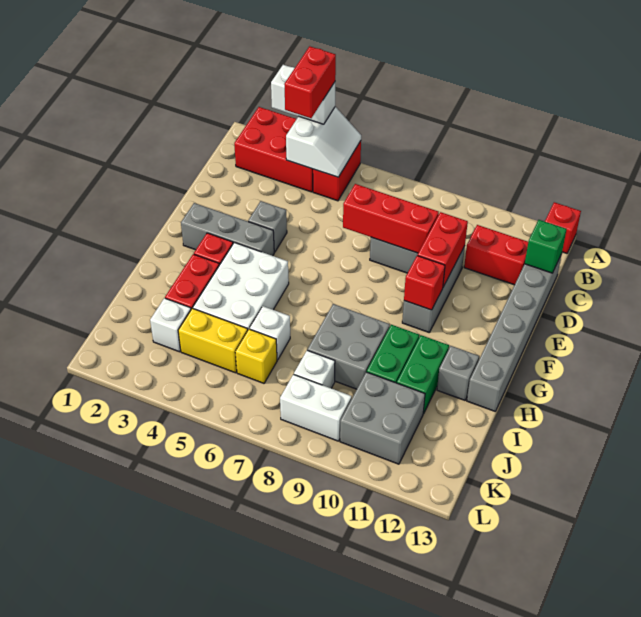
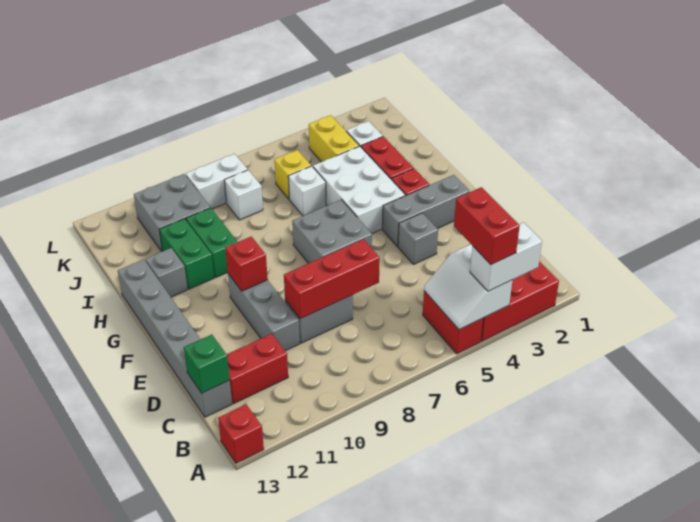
red brick D10:E10 level 2 -> none
grey brick H8:I9 level 1 -> grey brick F6:G7 level 1
yellow brick J4:J5 level 1 -> yellow brick J4:K4 level 1

